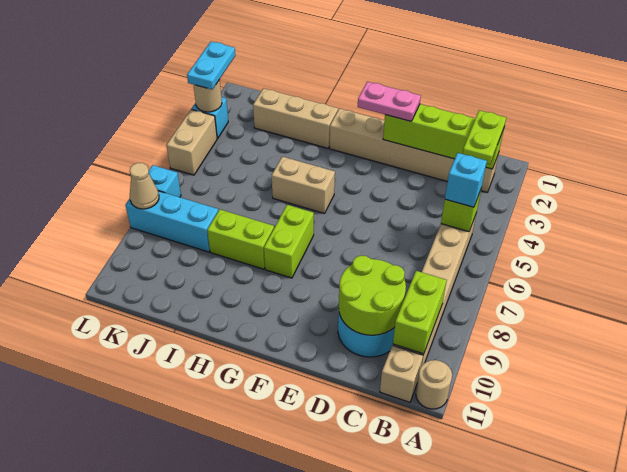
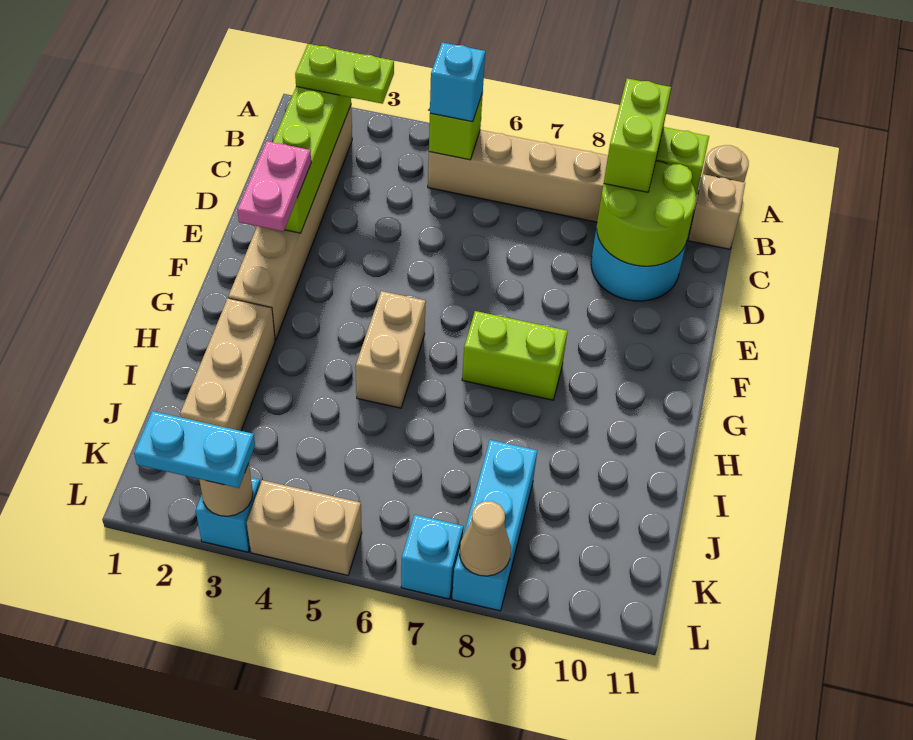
lime brick H8:I8 level 1 -> lime brick B9:C9 level 3

